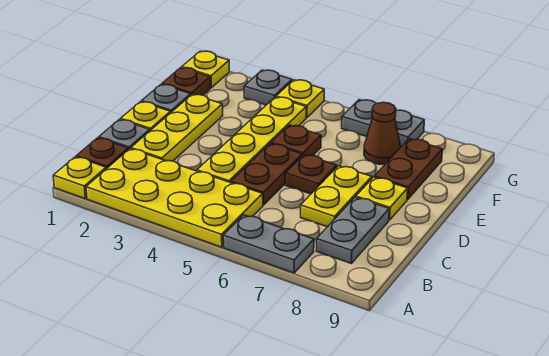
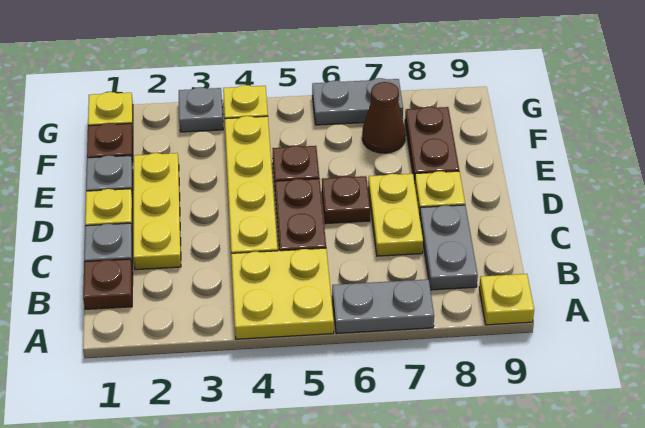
yellow plate A1 level 1 -> yellow plate A9 level 1
yellow plate A2:B5 level 1 -> yellow plate A4:B5 level 1

